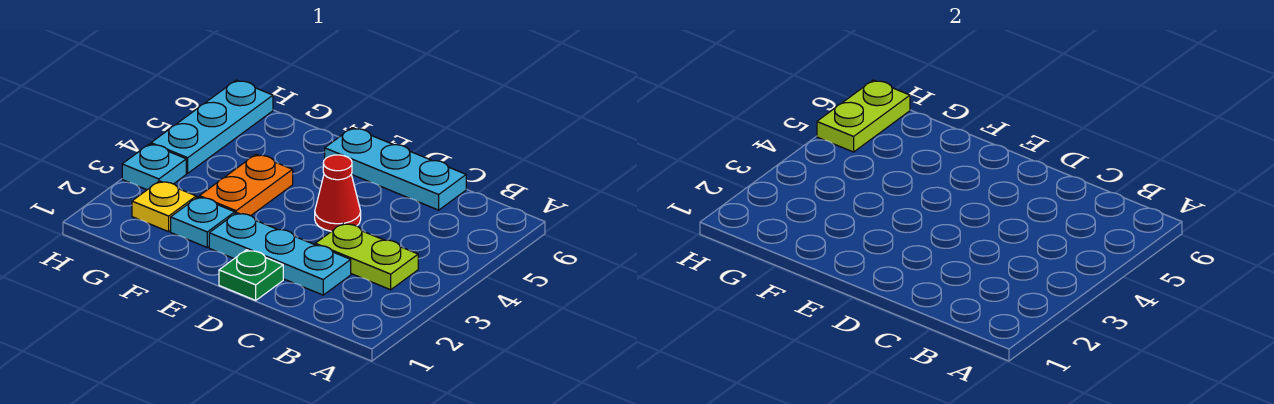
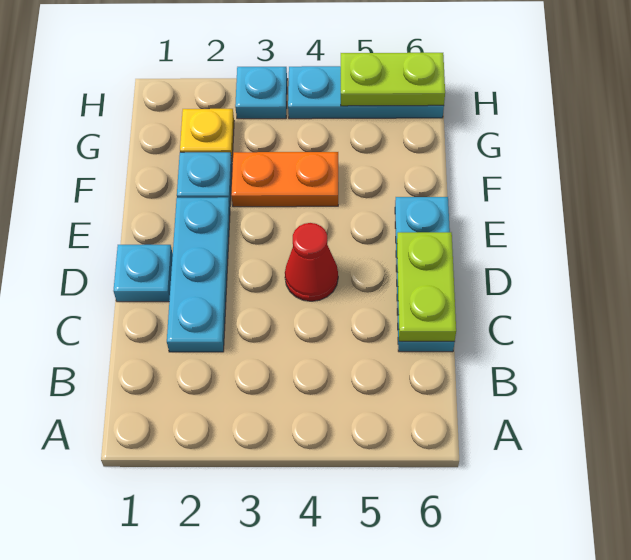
lime plate B3:C3 level 1 -> lime plate C6:D6 level 2
green plate D1 level 1 -> cyan plate D1 level 1

